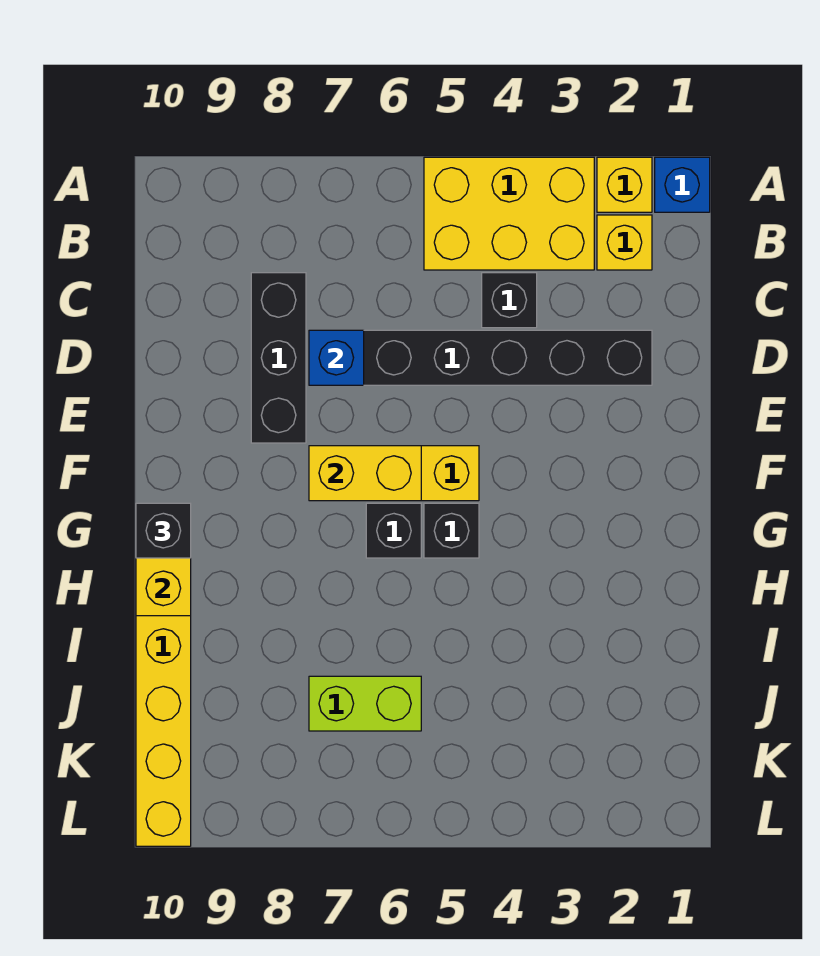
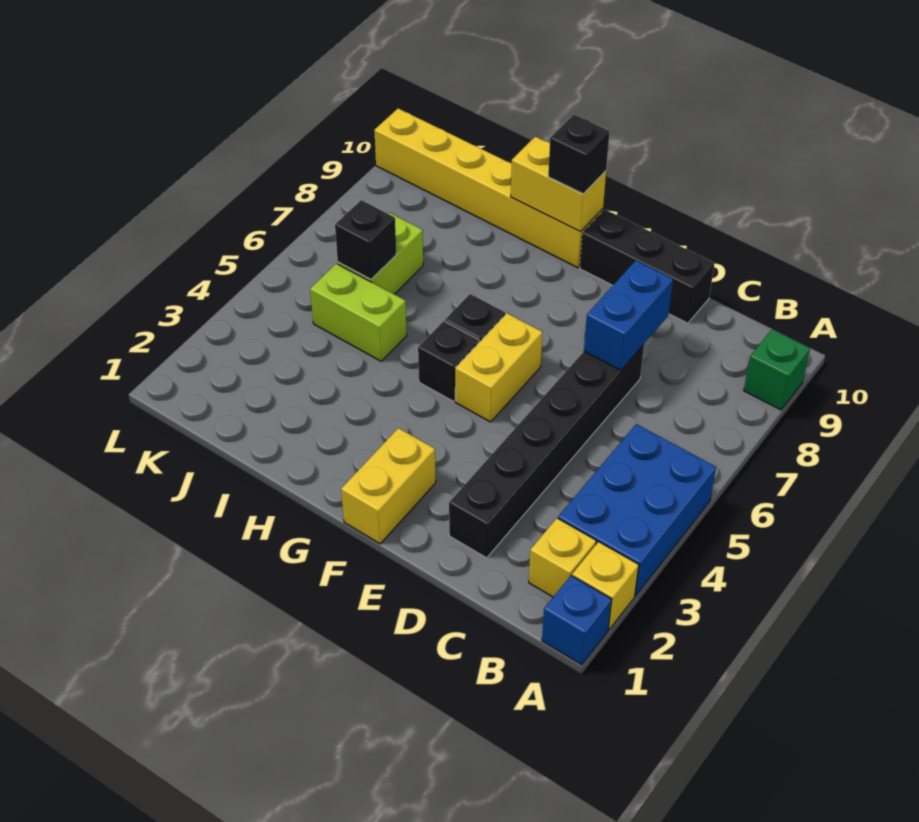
yellow brick A3:B5 level 1 -> blue brick A3:B5 level 1
none -> green brick A9 level 1
black brick C4 level 1 -> black brick J6 level 2
black brick C8:E8 level 1 -> black brick D10:F10 level 1
blue brick D7 level 2 -> blue brick D7:D8 level 2
yellow brick F6:F7 level 2 -> yellow brick F1:F2 level 1
none -> lime brick I5:J5 level 1

